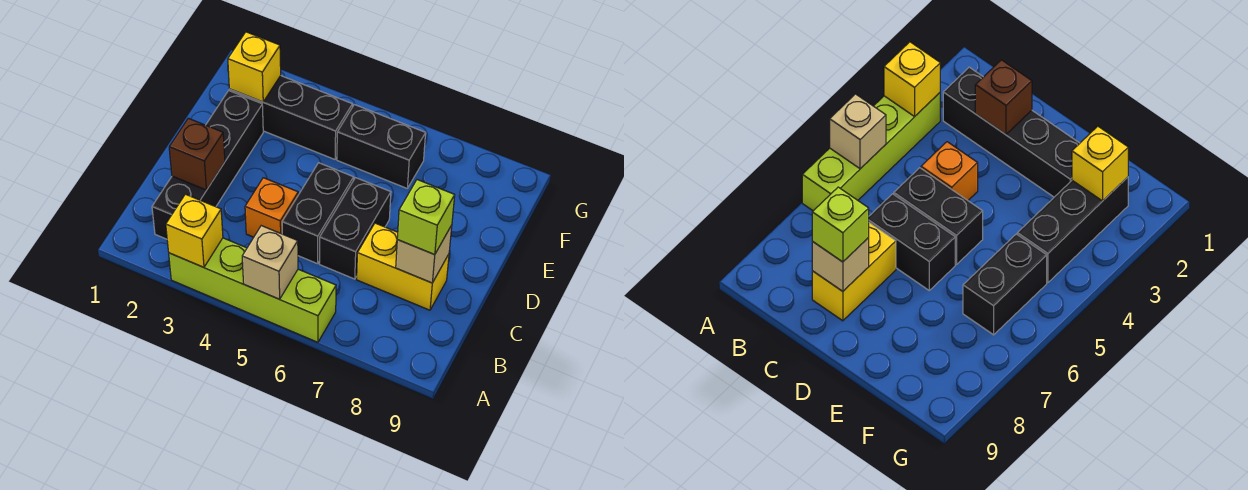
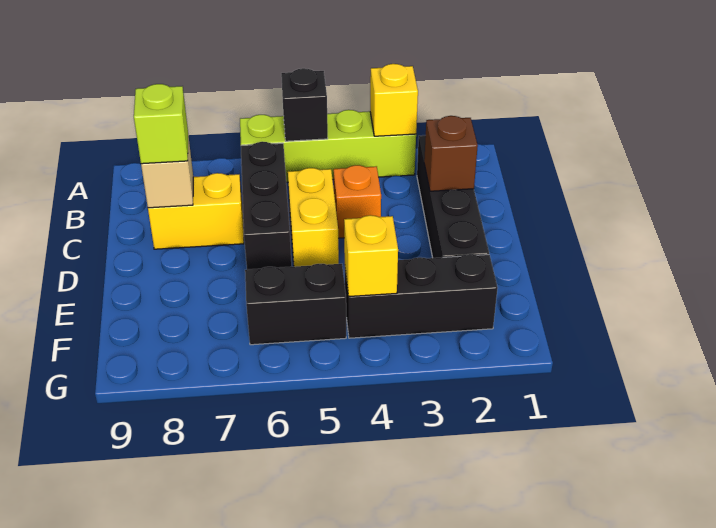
tan brick A5 level 2 -> black brick A5 level 2
black brick C5:D5 level 1 -> yellow brick C5:D5 level 1
black brick C6:D6 level 1 -> black brick B6:D6 level 1
yellow brick F2 level 2 -> yellow brick F4 level 2

